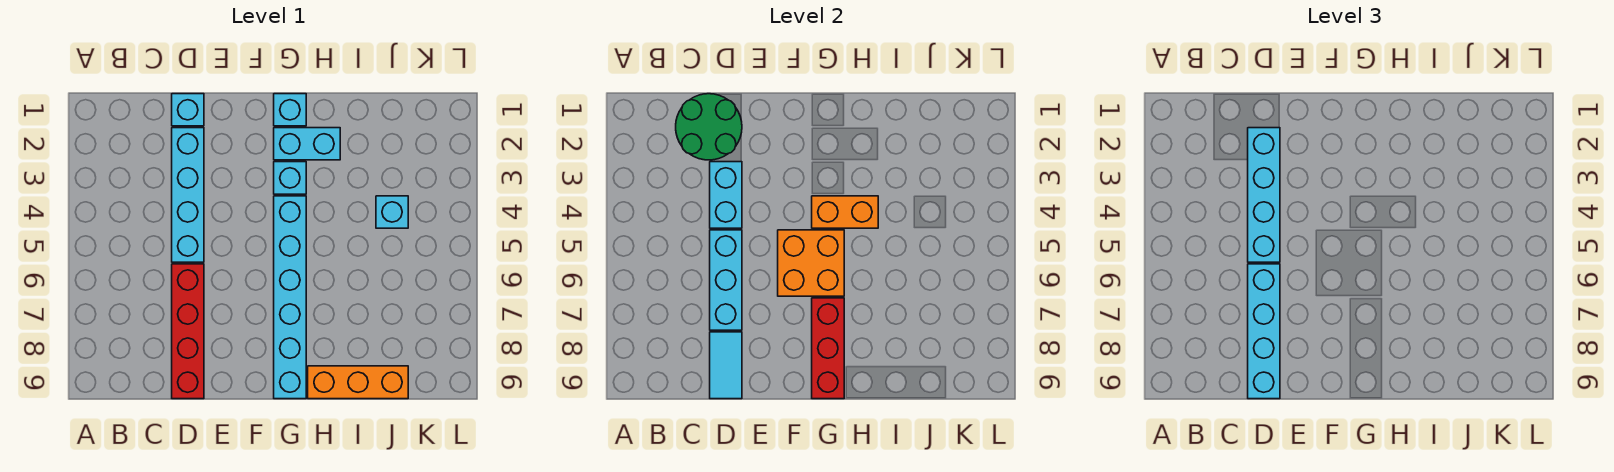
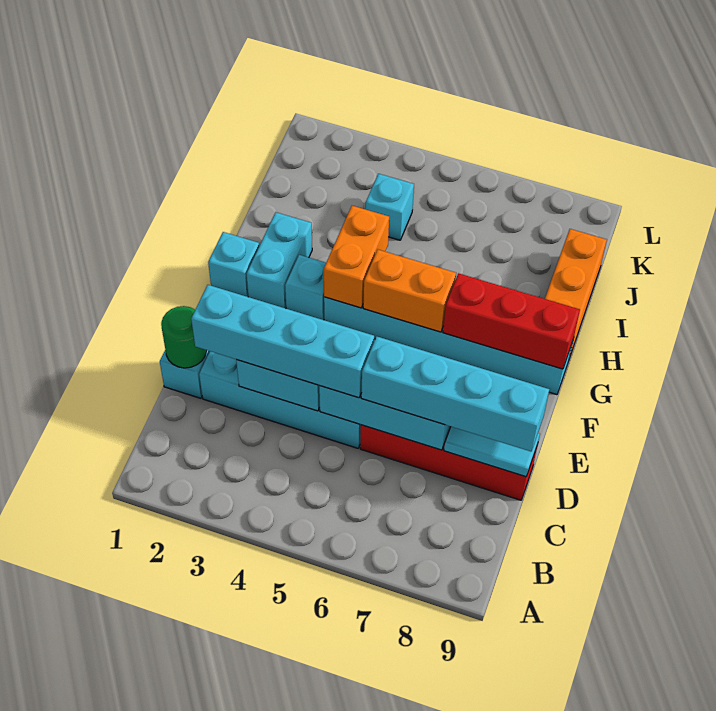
green round brick C1:D2 level 2 -> green round brick D1 level 2
orange brick F5:G6 level 2 -> orange brick G5:G6 level 2

